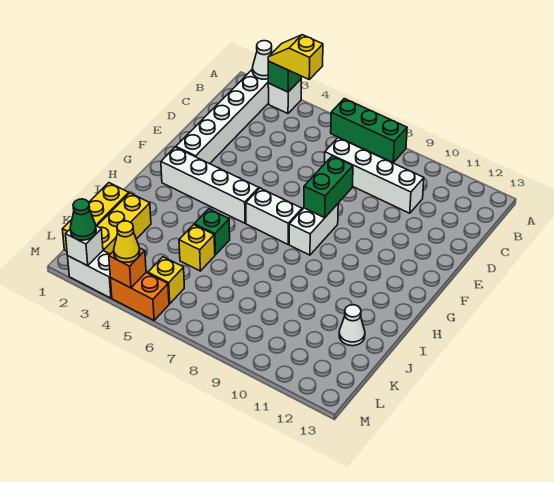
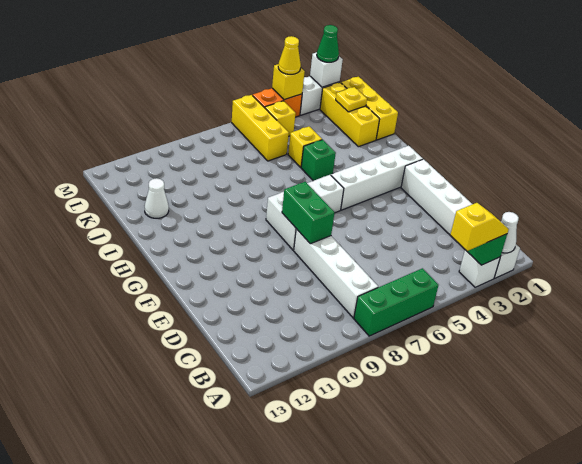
white brick C7:C10 level 1 -> white brick B8:E8 level 1
none -> yellow plate K2 level 2
none -> yellow brick K6:M6 level 1
orange brick M4 level 2 -> yellow brick M4 level 2

